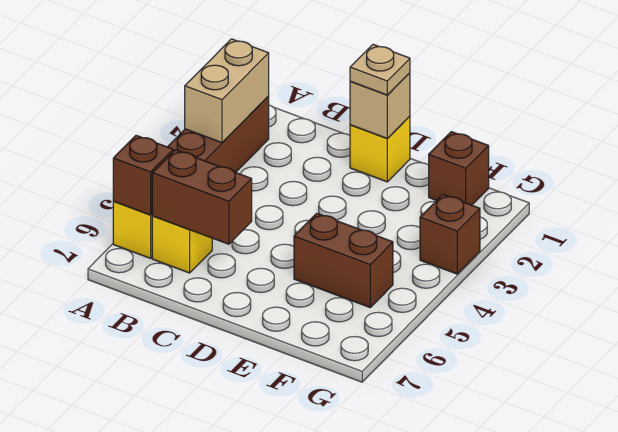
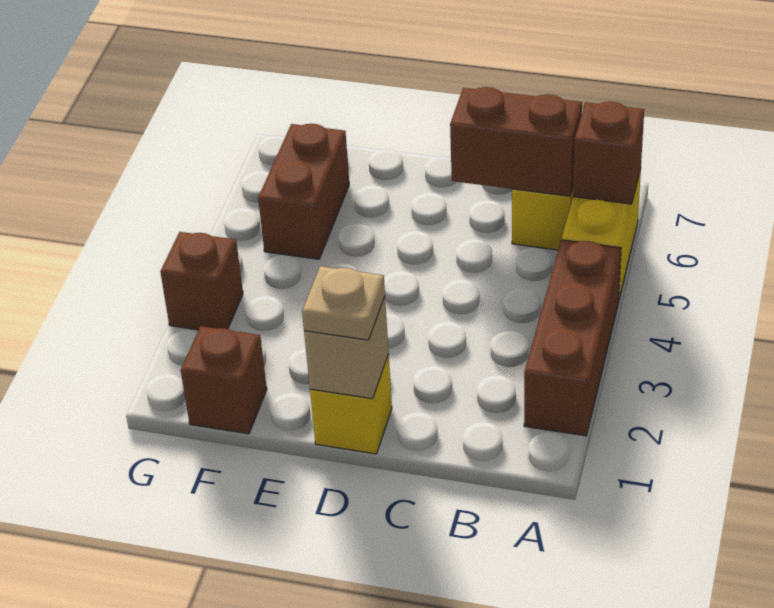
tan brick A2:A3 level 2 -> none
brown brick E5:F5 level 1 -> brown brick F5:F6 level 1

